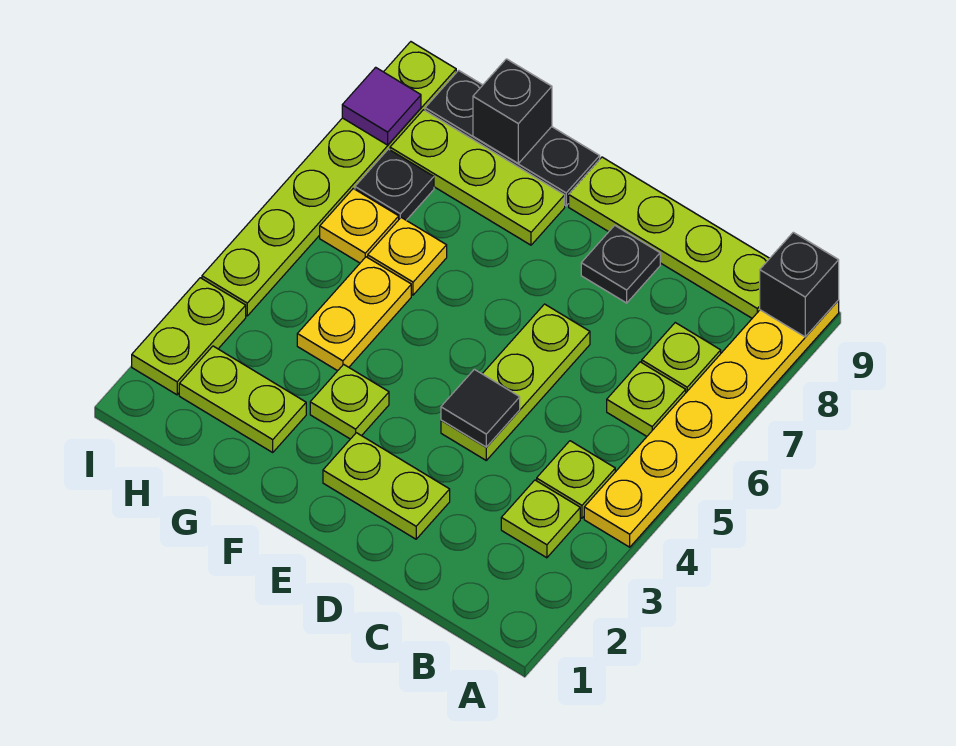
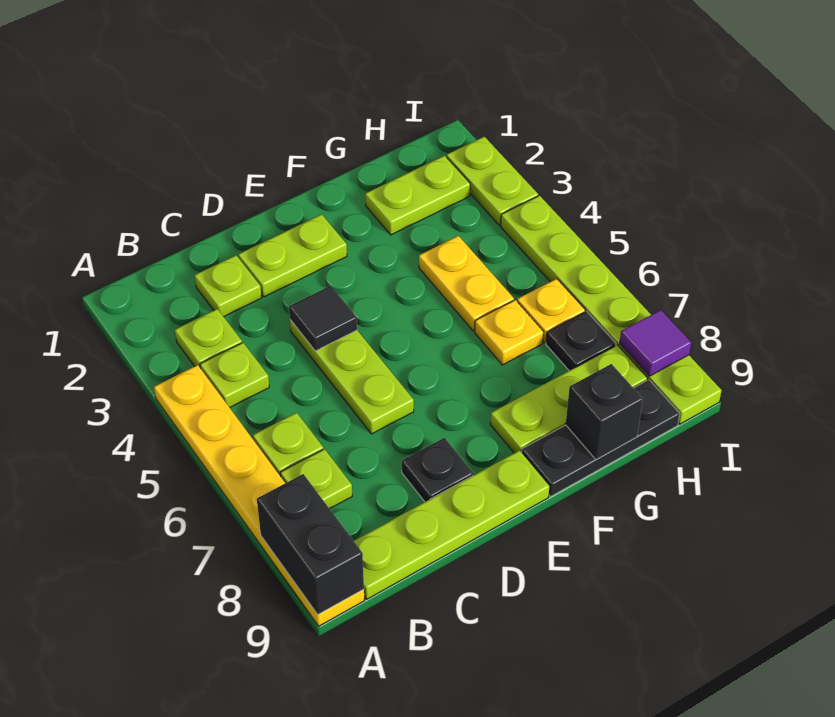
black brick A9 level 2 -> black brick A8:A9 level 2
lime plate F3 level 1 -> lime plate C2 level 1

